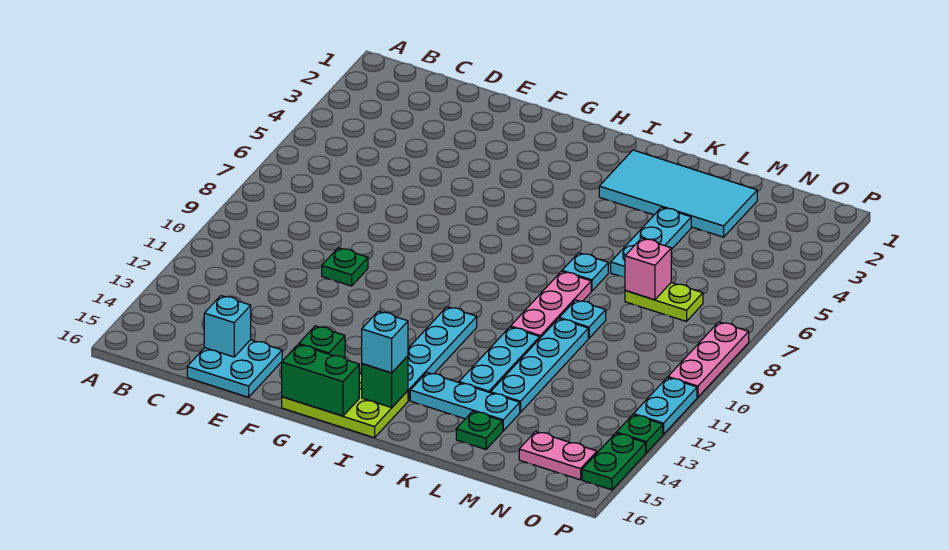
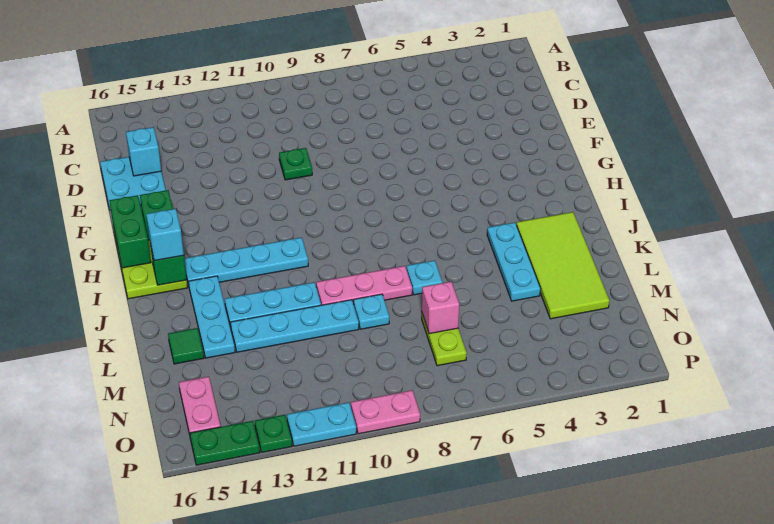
cyan tile J2:M3 level 1 -> lime tile J2:M3 level 1
cyan plate L4:L6 level 1 -> cyan plate J4:L4 level 1
green plate L15 level 1 -> green tile L15 level 1
pink plate P8:P10 level 1 -> pink plate P9:P10 level 1

